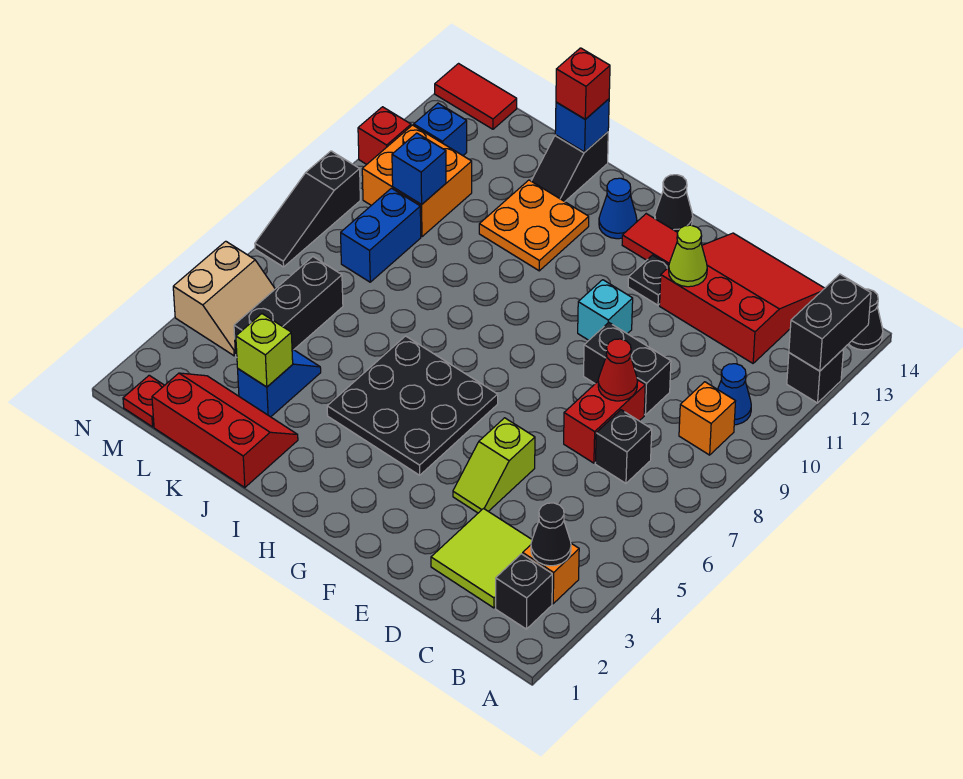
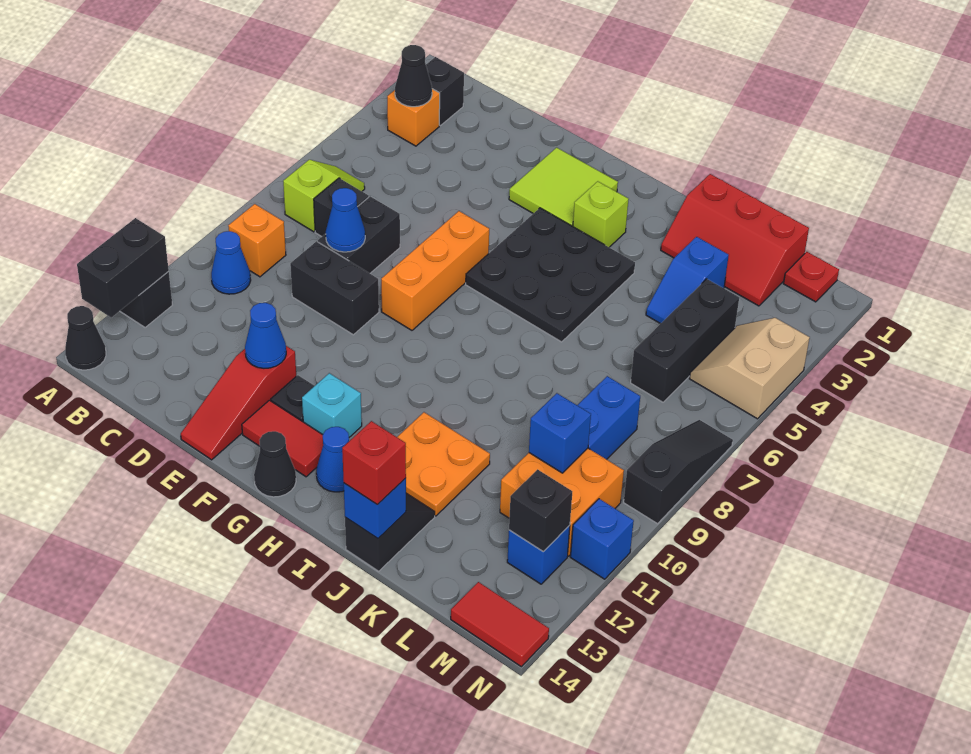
lime tile C2:D3 level 1 -> lime tile F2:G3 level 1
red slope C12:E14 level 1 top 12 -> red slope E12:E14 level 1 top 12
red brick D7:D8 level 1 -> black brick D7:D8 level 1
red cone D8 level 2 -> blue cone D8 level 2
lime slope E4:E5 level 1 top 5 -> lime slope B6:B7 level 1 top 7
lime cone E12 level 2 -> blue cone E12 level 2
none -> orange brick F6:F8 level 1
cyan brick F10 level 1 -> cyan brick G12 level 1
lime brick K3 level 2 -> lime brick H3 level 1
none -> black brick M12 level 2
red brick N11 level 1 -> blue brick N11 level 1

